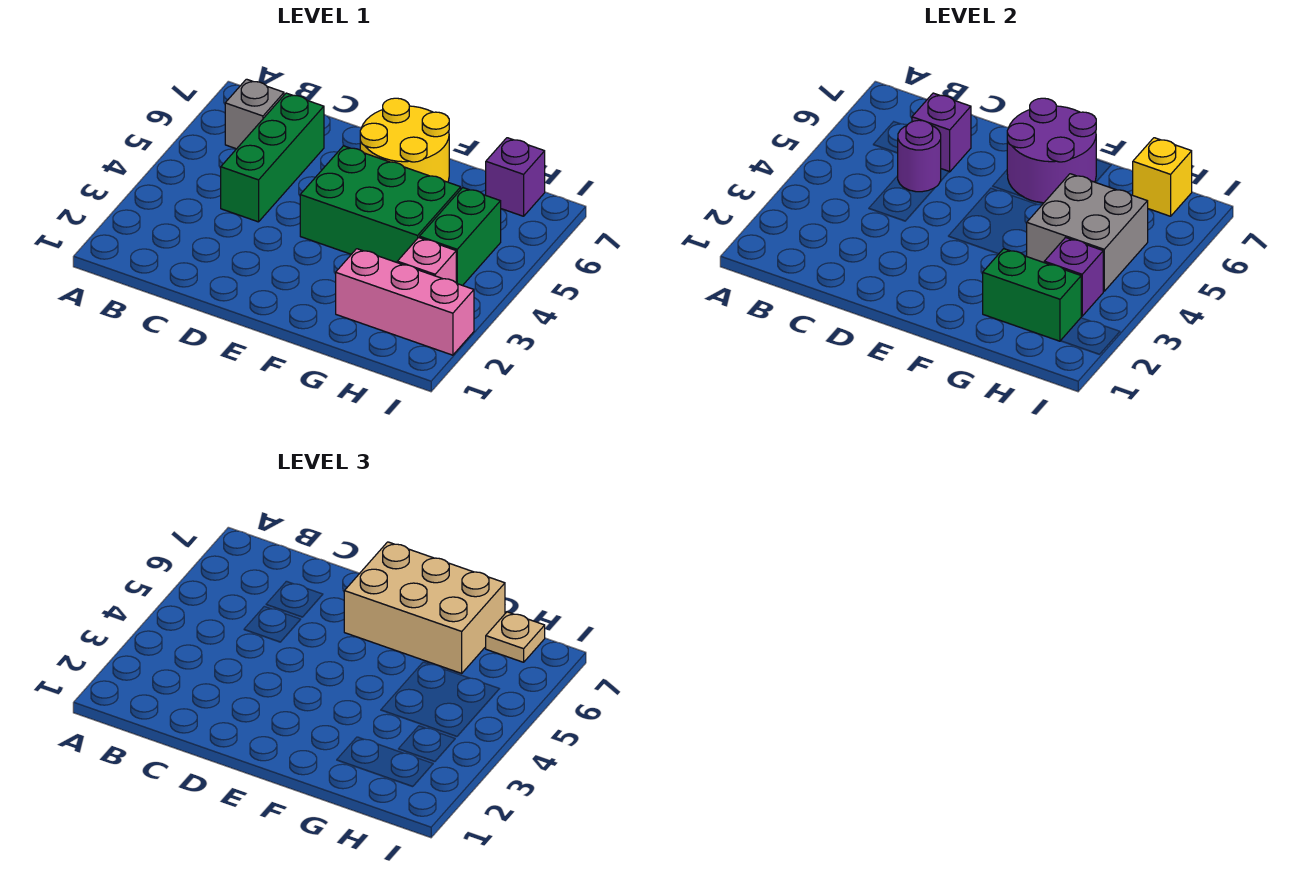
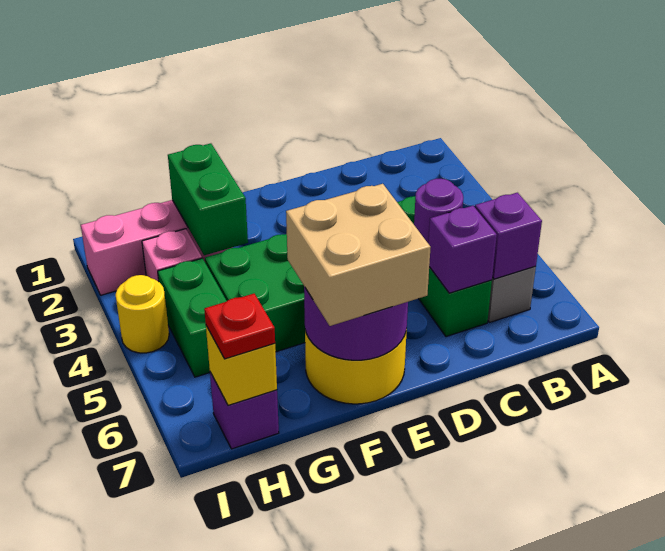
tan brick E6:G7 level 3 -> tan brick E6:F7 level 3
green brick G2:H2 level 2 -> green brick G2:G3 level 2
grey brick G4:H5 level 2 -> none
purple brick H3 level 2 -> purple brick B6 level 2
tan plate H7 level 3 -> red plate H7 level 3
none -> yellow round brick I4 level 1

